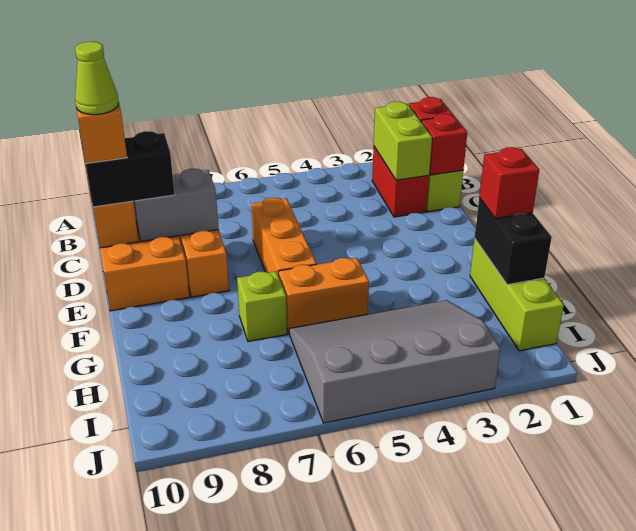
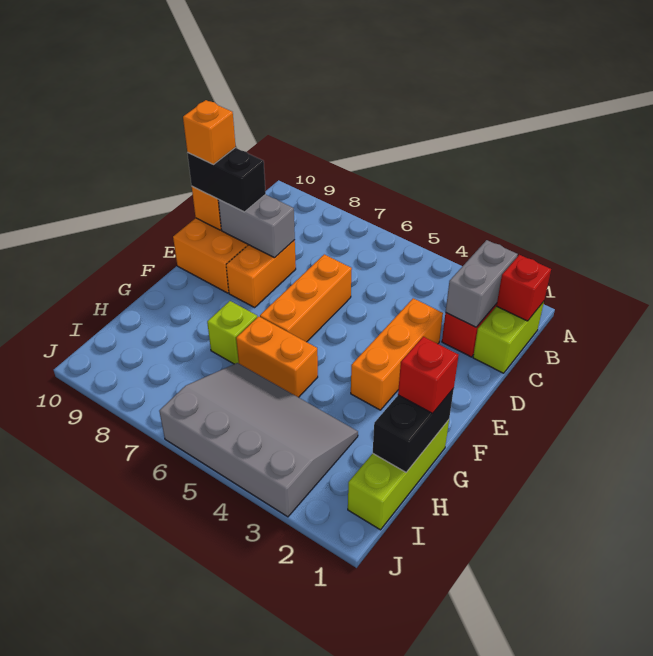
lime brick B2:C2 level 2 -> grey brick B2:C2 level 2
red brick C1 level 2 -> none
none -> orange brick D3:F3 level 1
lime cone D10 level 5 -> none

